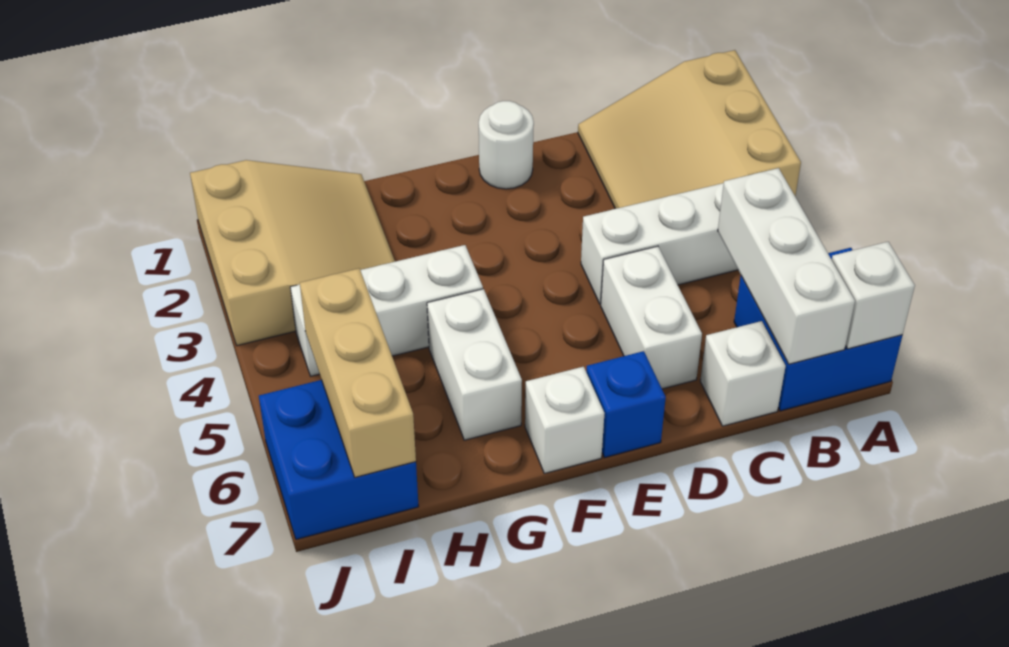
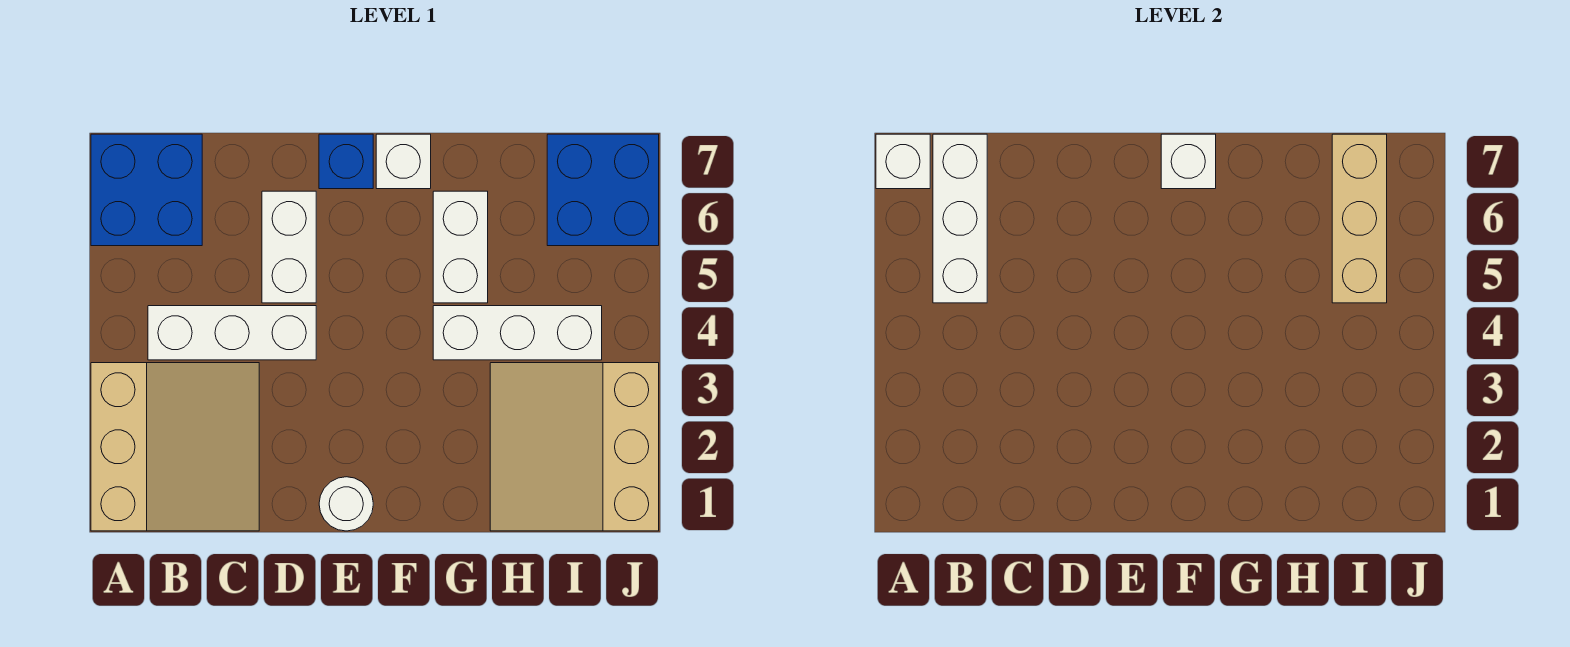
white brick C7 level 1 -> white brick F7 level 2

